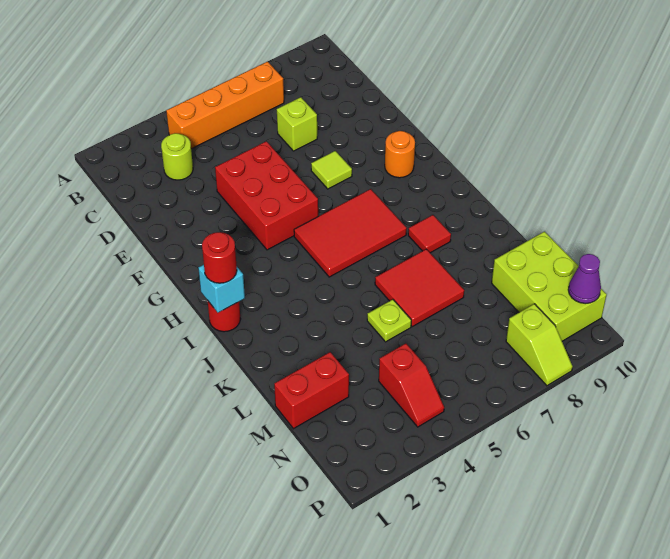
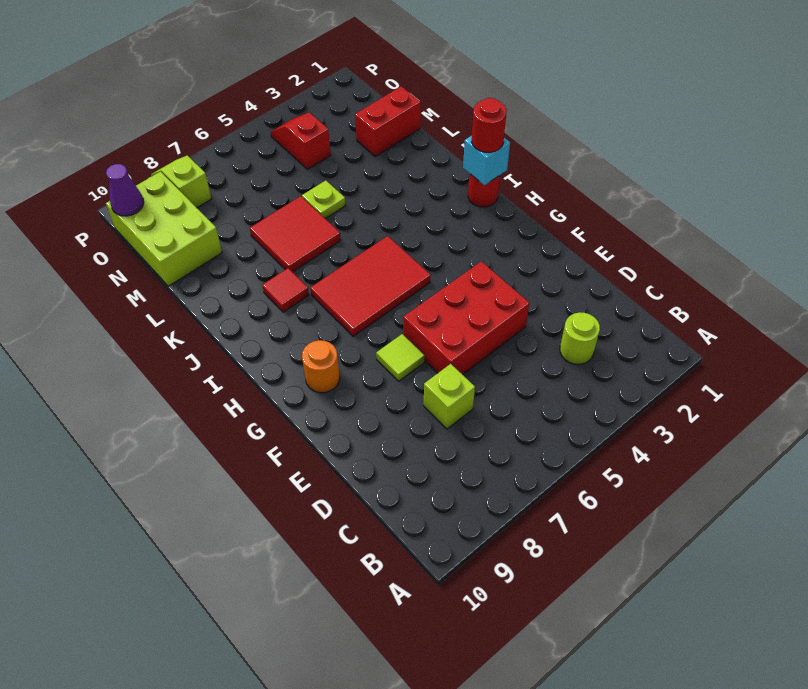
orange brick B4:B7 level 1 -> none
red brick E4:G5 level 1 -> red brick E4:F6 level 1

